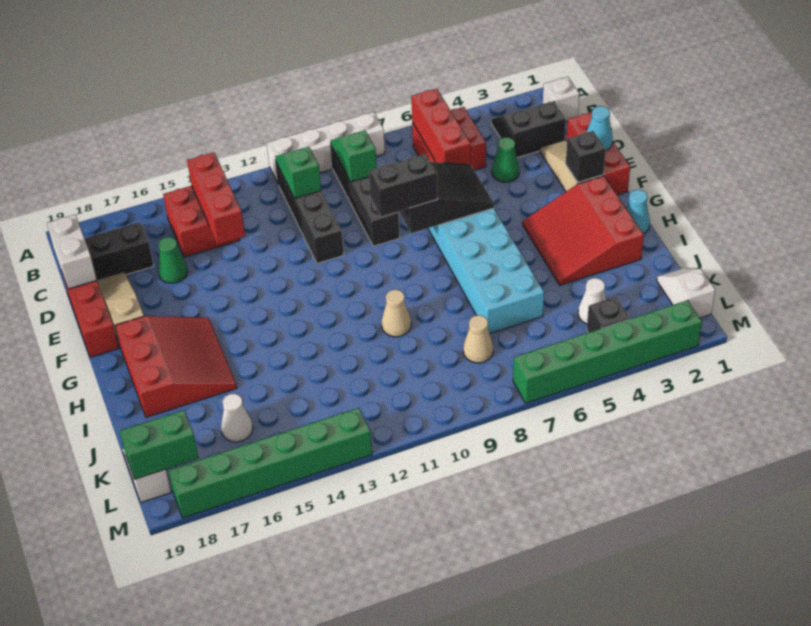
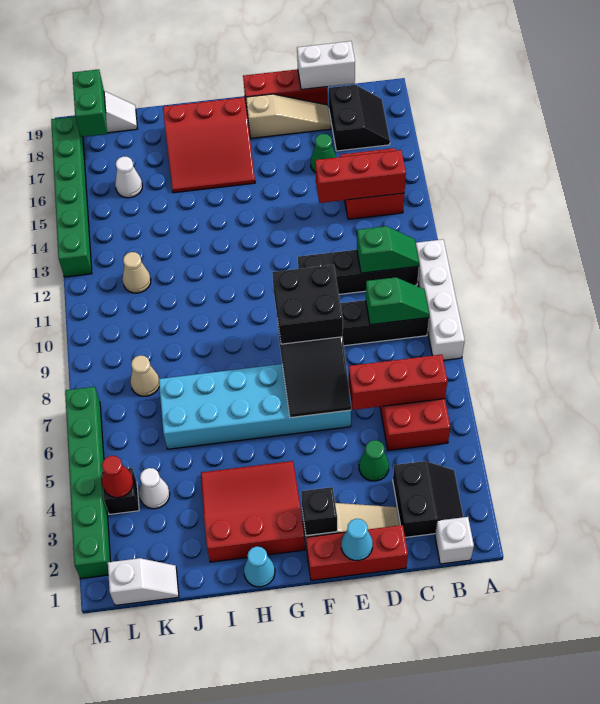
black brick F8:F9 level 3 -> black brick E8:F9 level 3
tan cone I10 level 1 -> tan cone K12 level 1
none -> red cone L4 level 2

